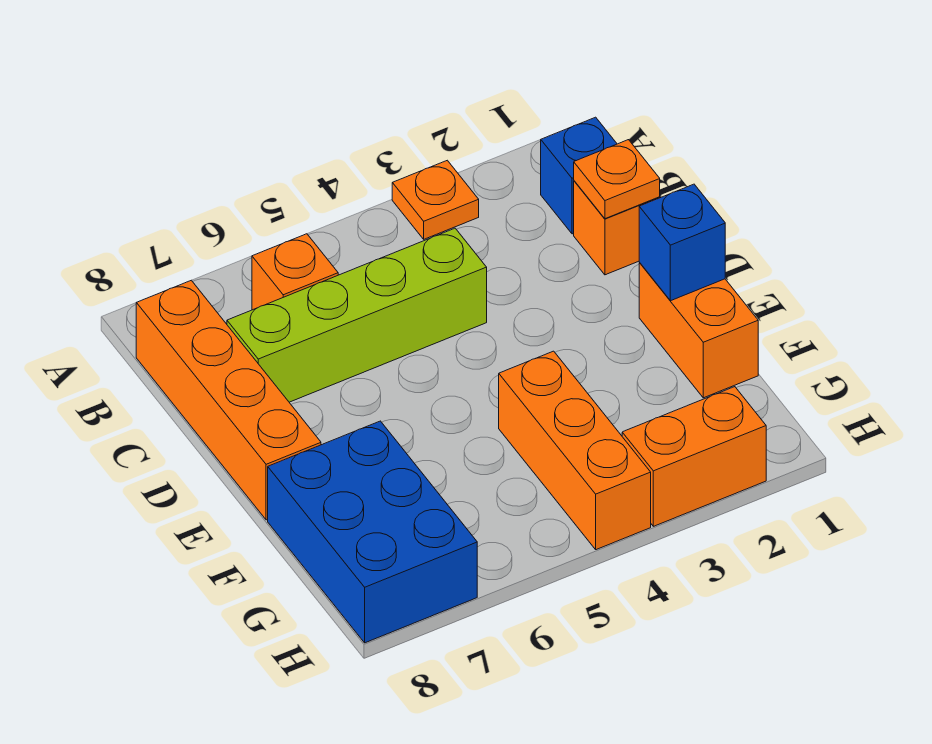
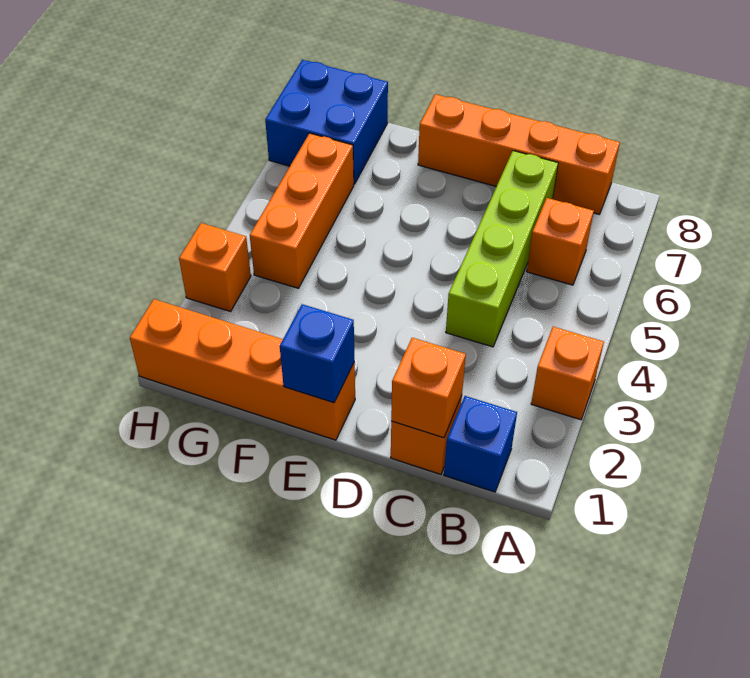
orange plate A3 level 1 -> orange brick A3 level 1
orange plate C1 level 2 -> orange brick C1 level 2
orange brick E1:F1 level 1 -> orange brick E1:H1 level 1
orange brick F4:H4 level 1 -> orange brick G4:G6 level 1
blue brick F7:H8 level 1 -> blue brick G7:H8 level 1
orange brick H2:H3 level 1 -> orange brick H3 level 1

